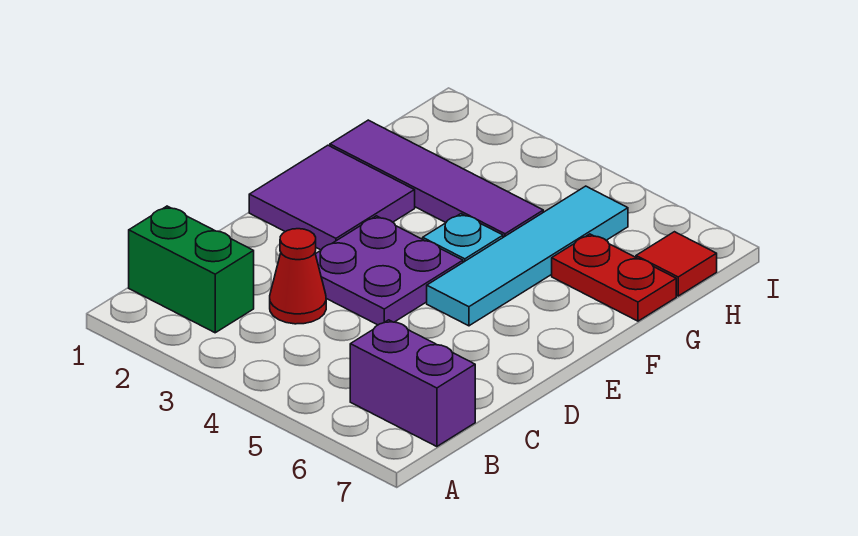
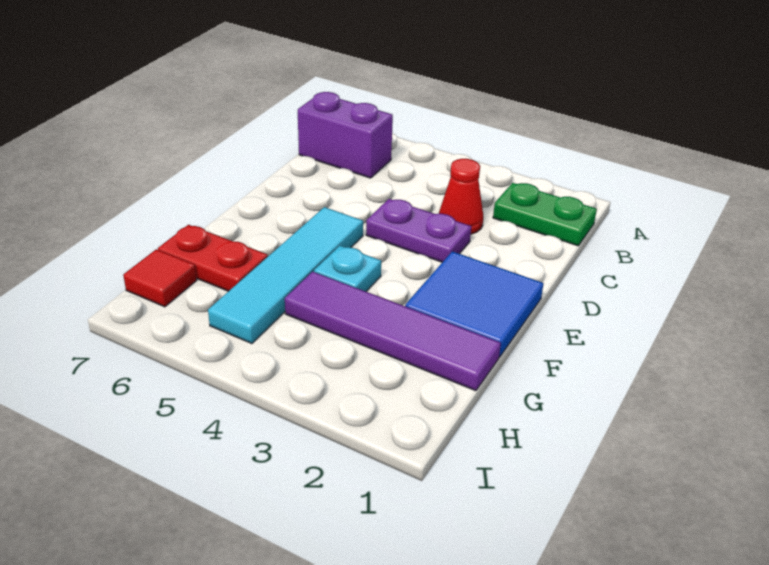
green brick B1:B2 level 1 -> green plate B1:B2 level 1
purple plate D3:E4 level 1 -> purple plate D3:D4 level 1
purple tile E1:F2 level 1 -> blue tile E1:F2 level 1

